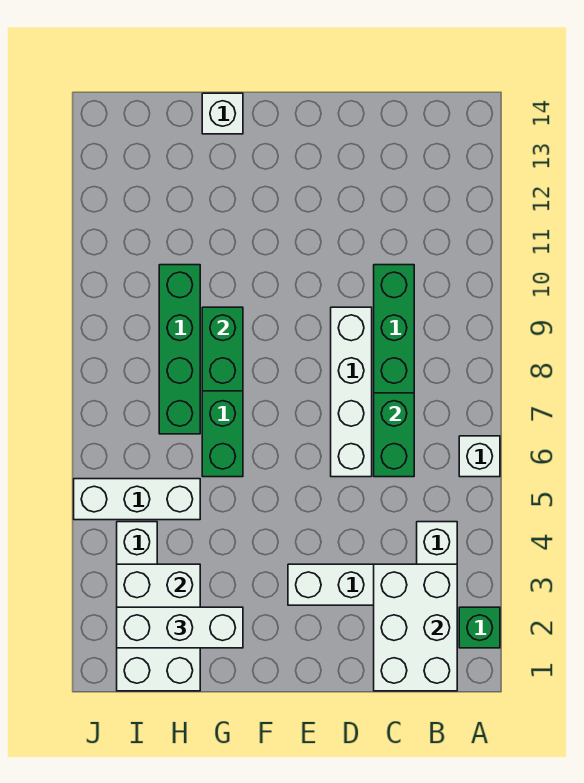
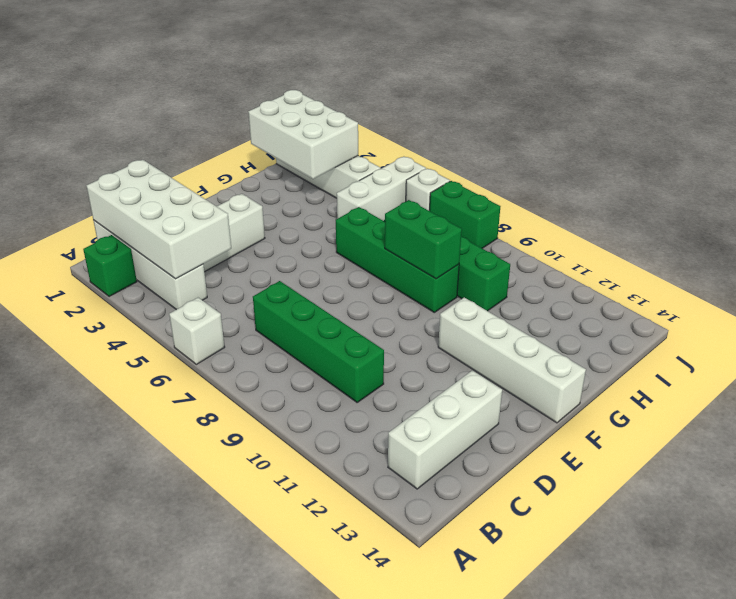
white brick B1:C3 level 2 -> white brick B1:C4 level 2
green brick C6:C7 level 2 -> green brick J7:J8 level 1
white brick D6:D9 level 1 -> white brick F11:F14 level 1
white brick G2:I2 level 3 -> white brick B13:D13 level 1
white brick G14 level 1 -> white brick J6 level 1

